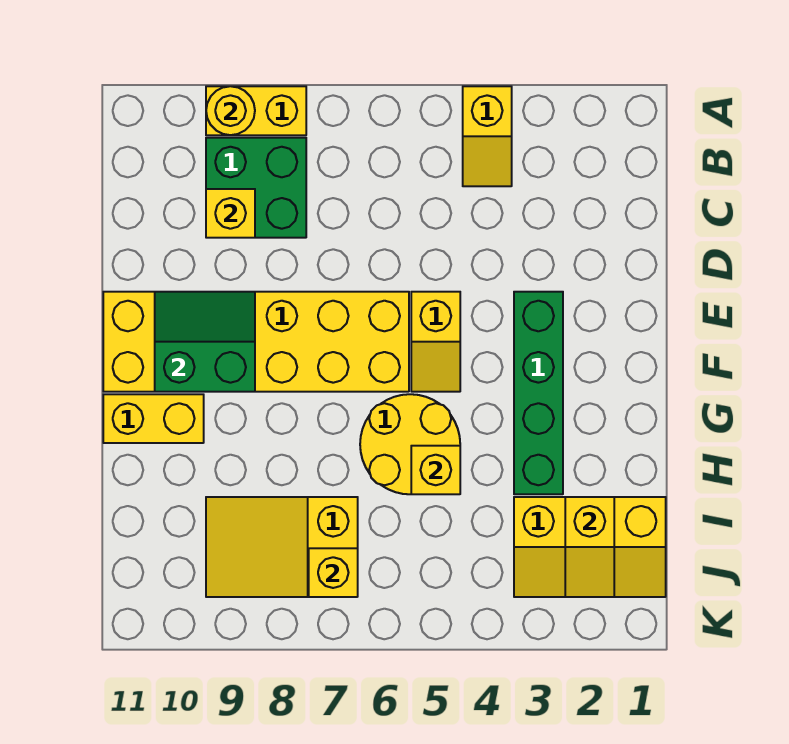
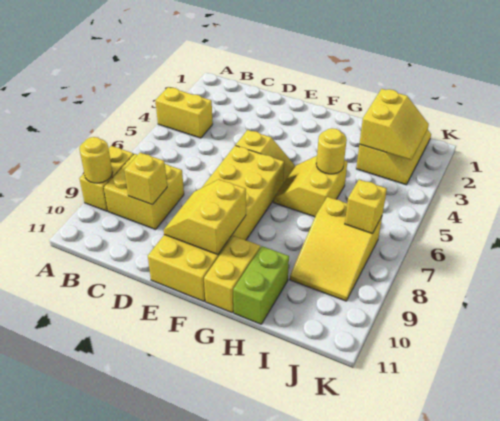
yellow slope A4:B4 level 1 top A -> yellow brick A4:B4 level 1
green brick B8:C9 level 1 -> yellow brick B8:C9 level 1
green brick E3:H3 level 1 -> none
green slope E9:F10 level 2 top F -> yellow slope E9:F10 level 2 top F
yellow round brick G5:H6 level 1 -> yellow slope G5:H6 level 1 top H
yellow brick H5 level 2 -> yellow round brick H5 level 2
none -> lime brick H10:H11 level 1
yellow slope I2:J2 level 2 top I -> yellow slope I2:J3 level 2 top I

